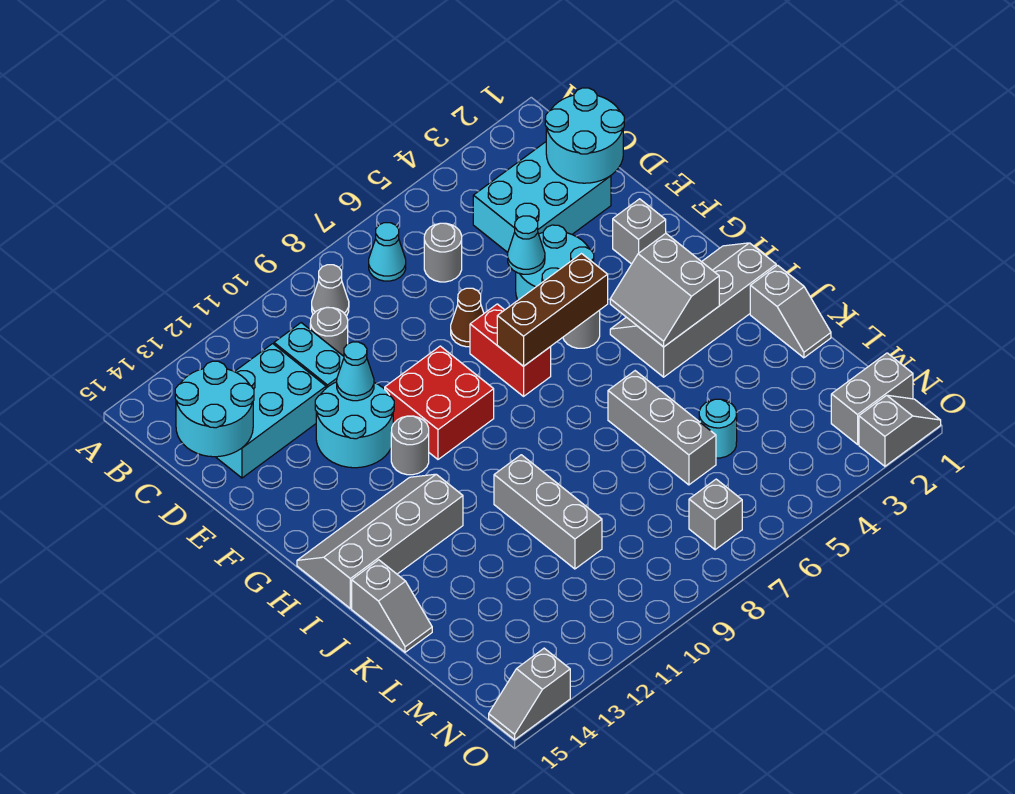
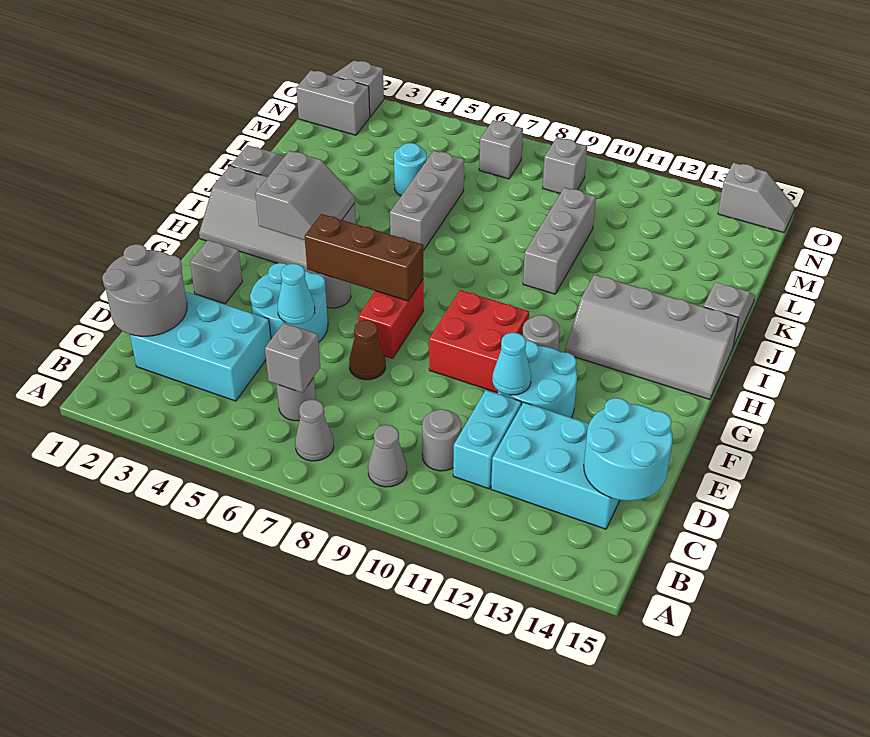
cyan cone B7 level 1 -> grey cone B7 level 1
cyan round brick C1:D2 level 2 -> grey round brick C1:D2 level 2
none -> grey brick C6 level 2
none -> grey brick N9 level 1

